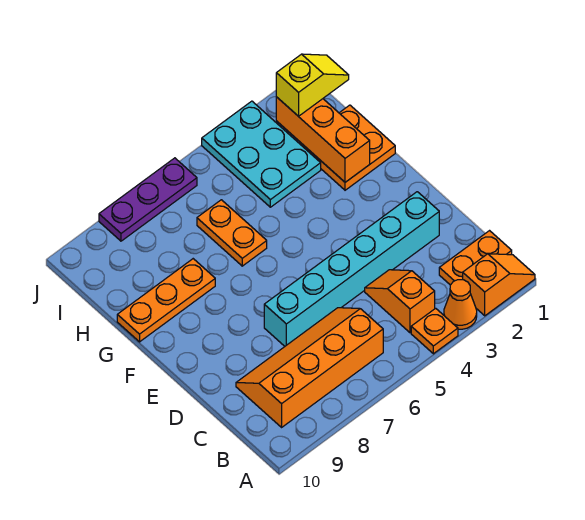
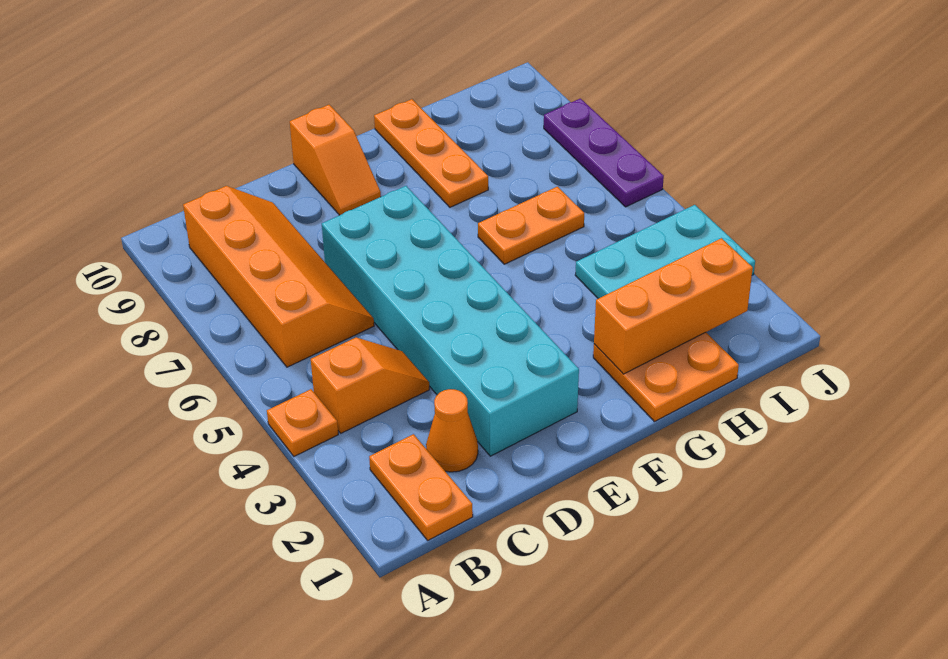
orange slope A1:A2 level 1 top 2 -> orange slope E9:E10 level 1 top 10
orange cone A3 level 1 -> orange cone C2 level 1
cyan brick D2:D7 level 1 -> cyan brick D2:E7 level 1
yellow slope I1:I2 level 3 top 2 -> none

